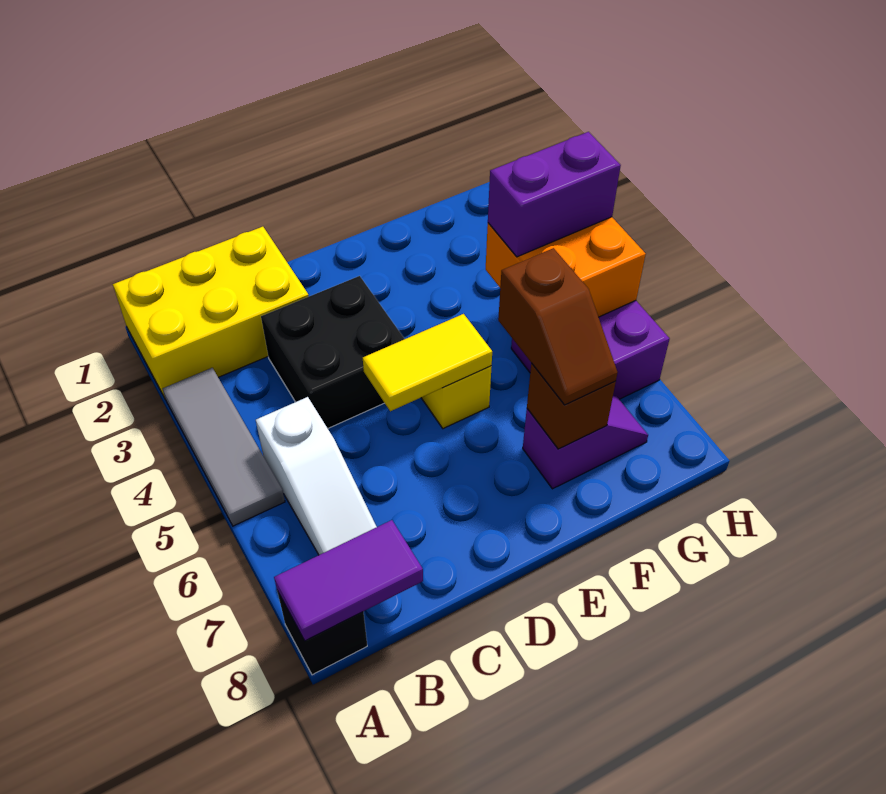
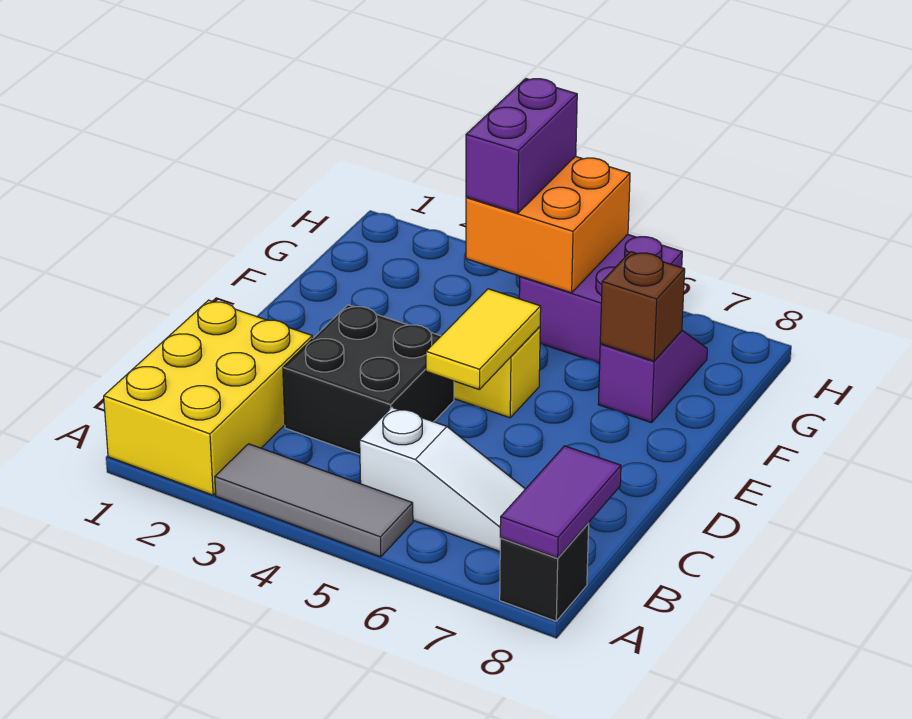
brown slope F6:F7 level 3 top 6 -> none

